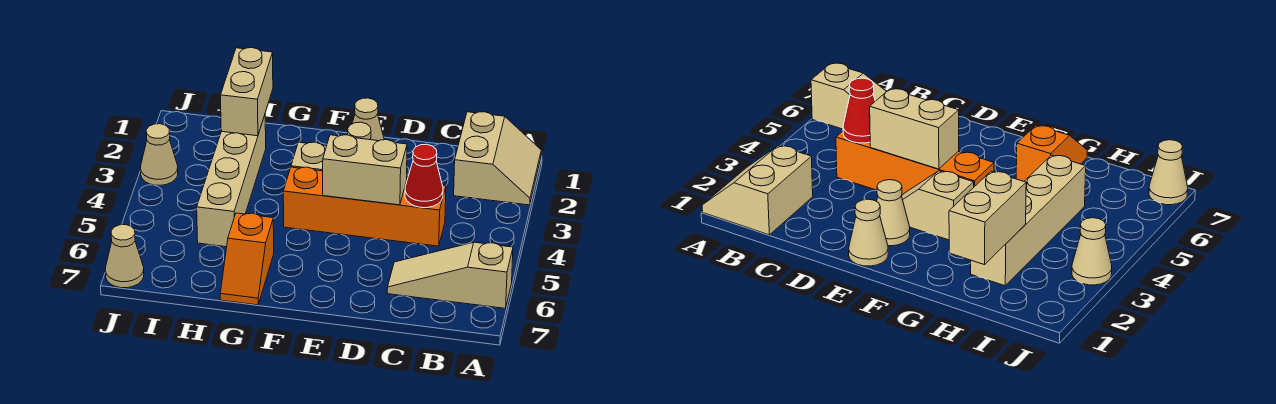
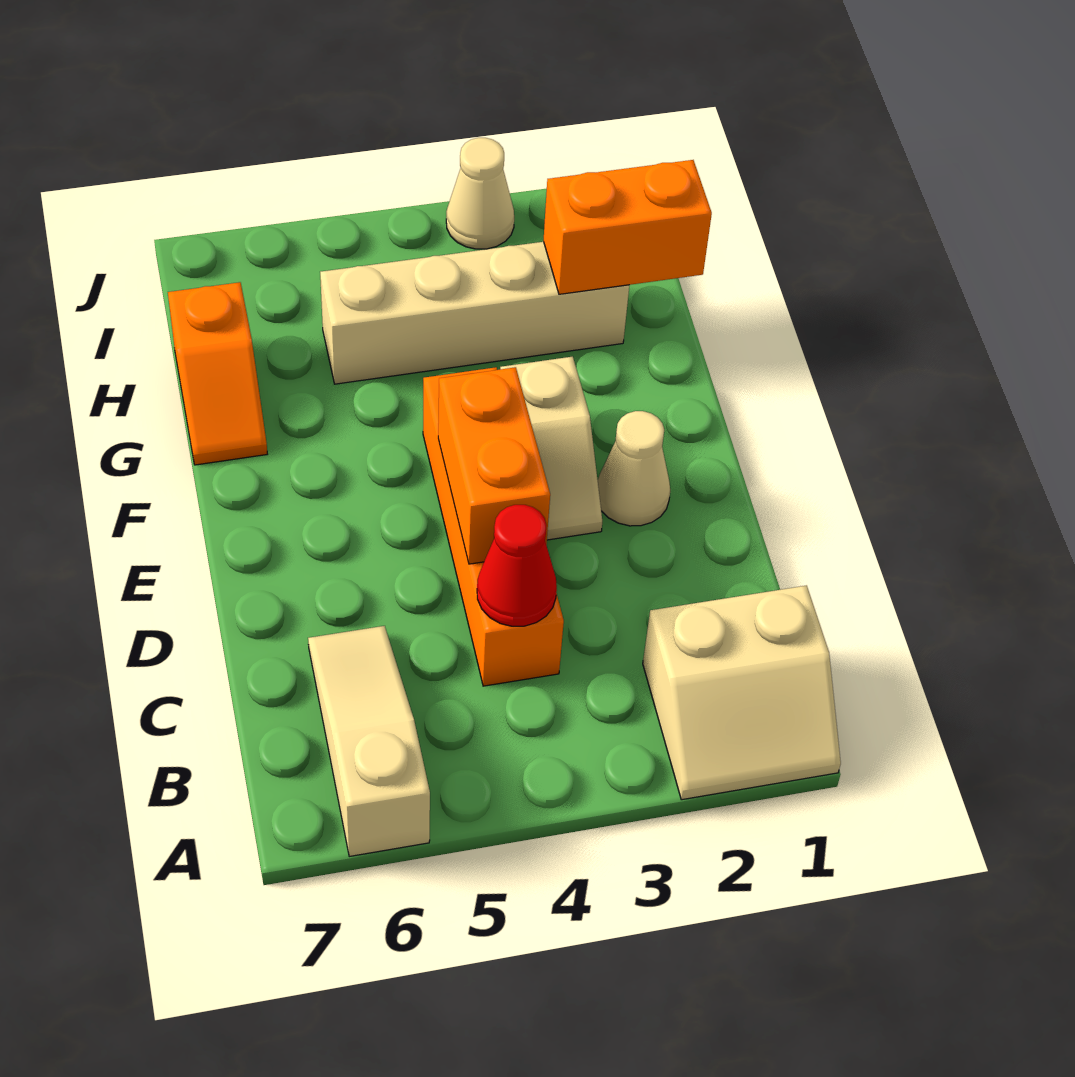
tan brick D4:E4 level 2 -> orange brick D4:E4 level 2
tan cone E1 level 1 -> none
orange slope G6:G7 level 1 top 6 -> orange slope G7:H7 level 1 top H
tan brick H1:H2 level 2 -> orange brick H1:H2 level 2
tan cone J7 level 1 -> none

